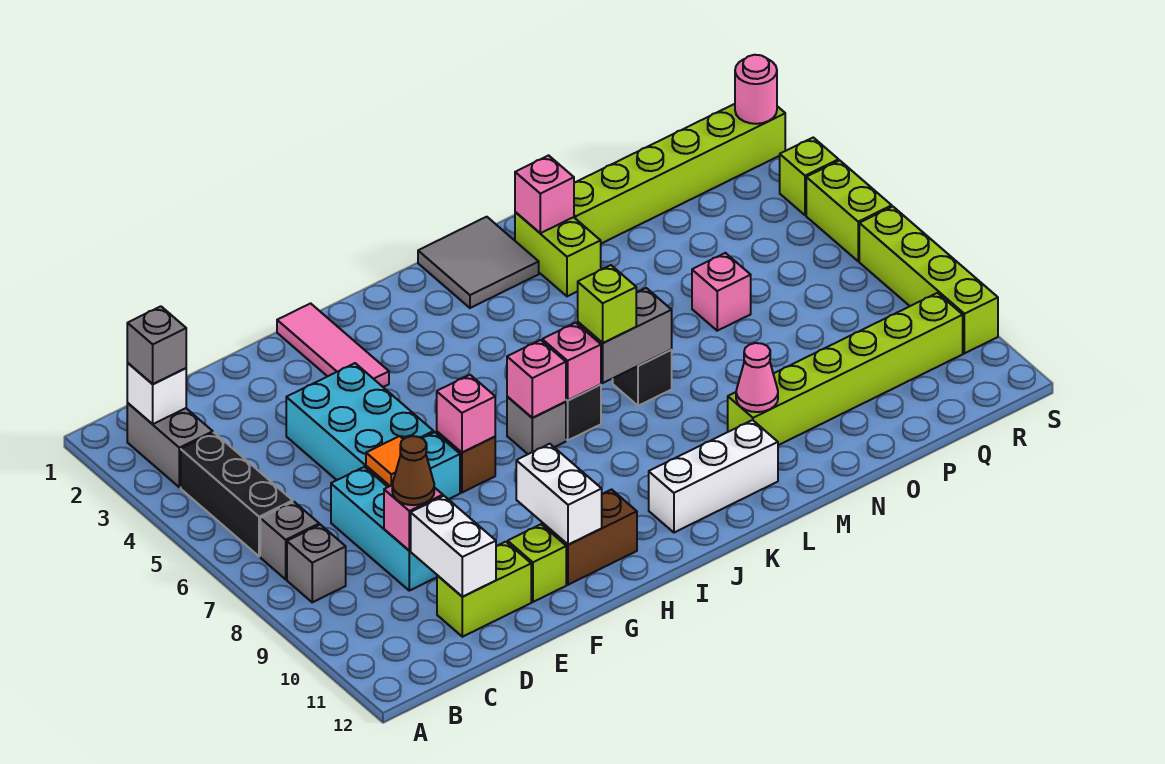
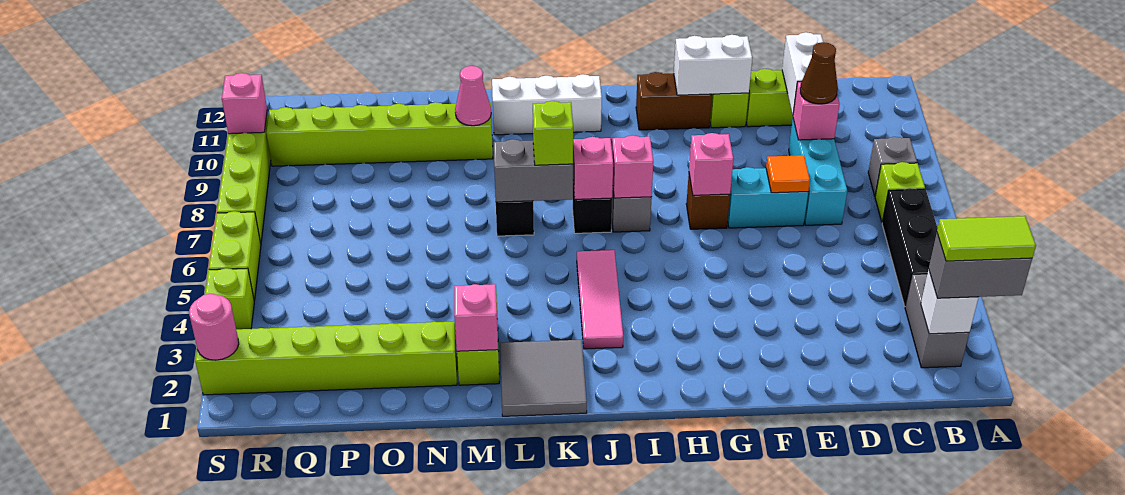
none -> lime tile A2:B2 level 4
grey brick B2 level 3 -> grey brick A2:B2 level 3
grey brick B7 level 1 -> lime brick B7 level 1
cyan brick E4:F6 level 1 -> none
pink tile G1:G3 level 1 -> pink tile J3:J5 level 1
white brick G10:G11 level 2 -> white brick F11:G11 level 2
pink brick O6 level 1 -> pink brick S10 level 2

